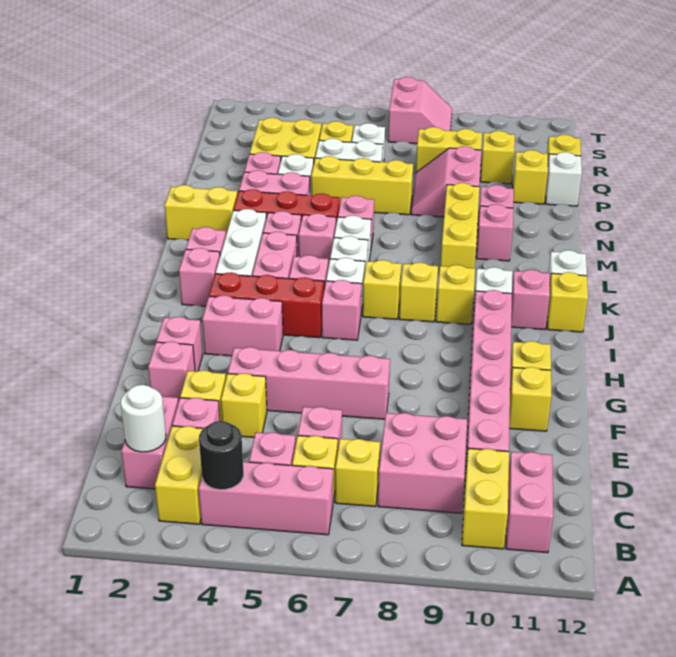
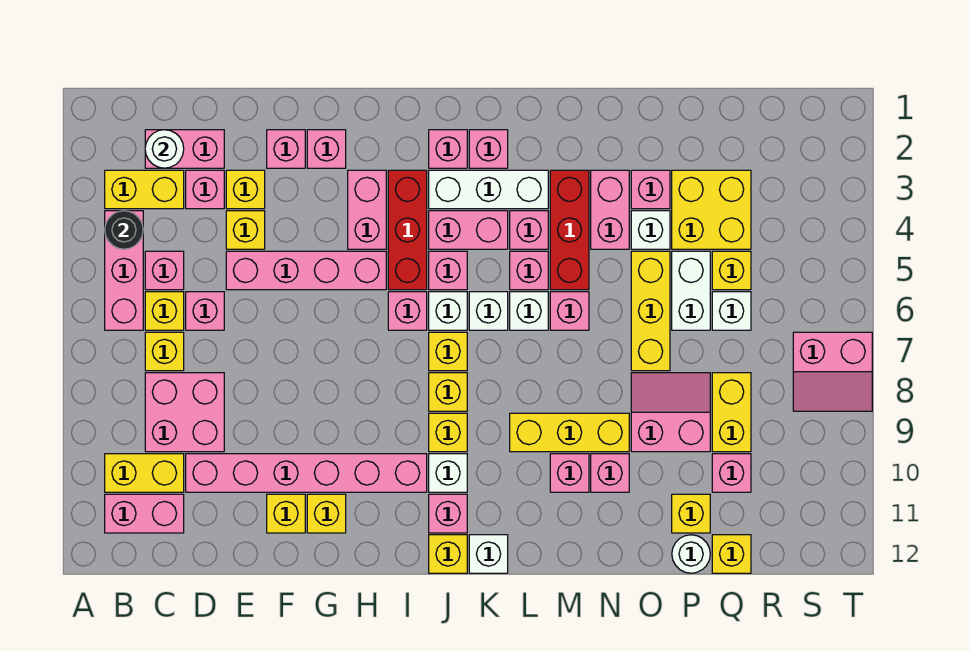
pink brick F4:F7 level 1 -> pink brick E5:H5 level 1
yellow brick M1:M2 level 1 -> none
white brick P12 level 1 -> white round brick P12 level 1
yellow brick Q10 level 1 -> pink brick Q10 level 1

